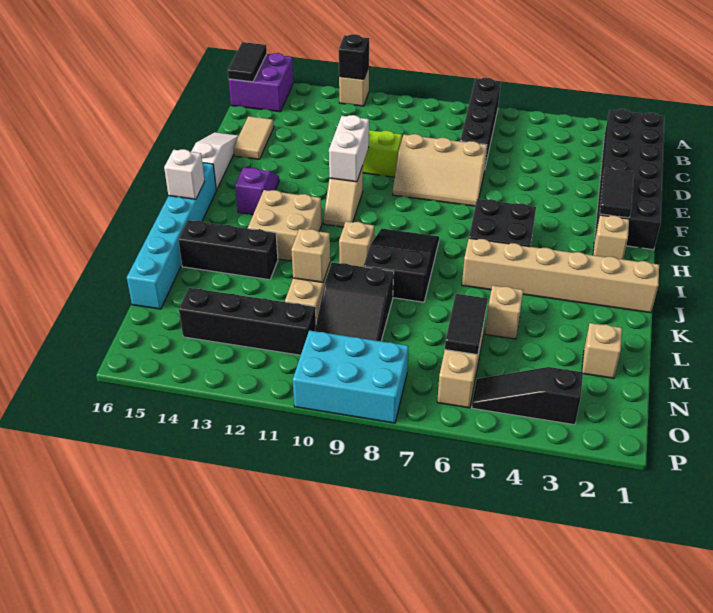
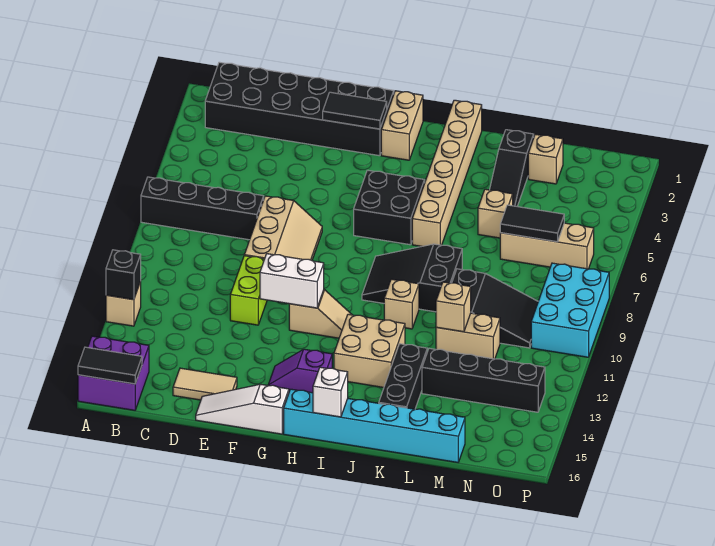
tan brick H2 level 1 -> tan brick H1:H2 level 1
black brick N11:N14 level 1 -> black brick L13:O13 level 1
black slope O3:O5 level 1 top 3 -> black slope L2:L4 level 1 top 2

